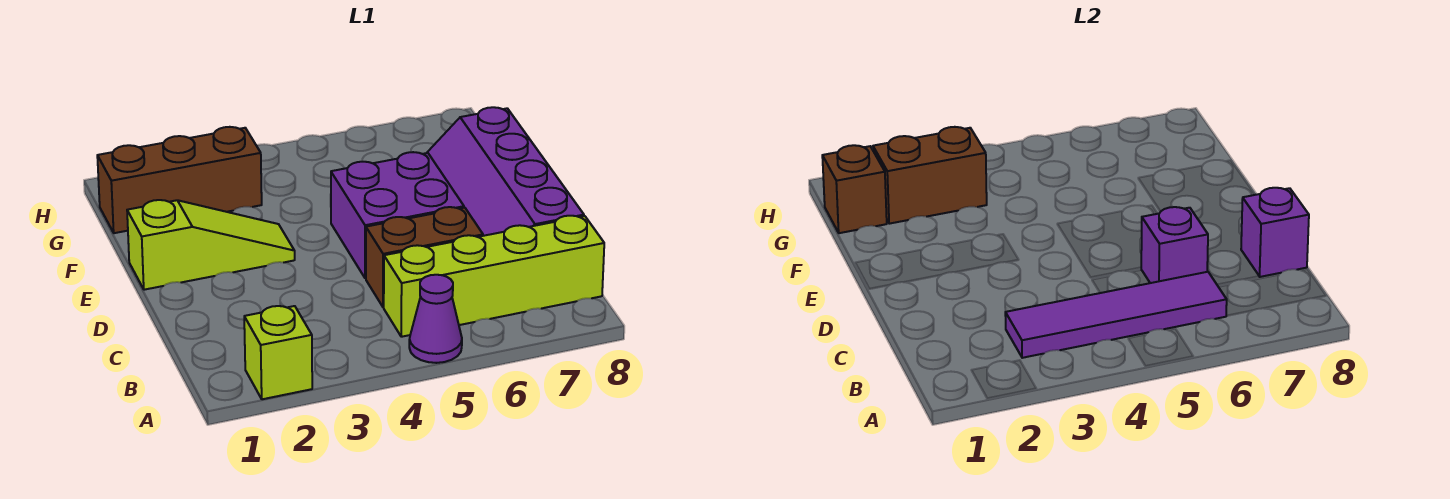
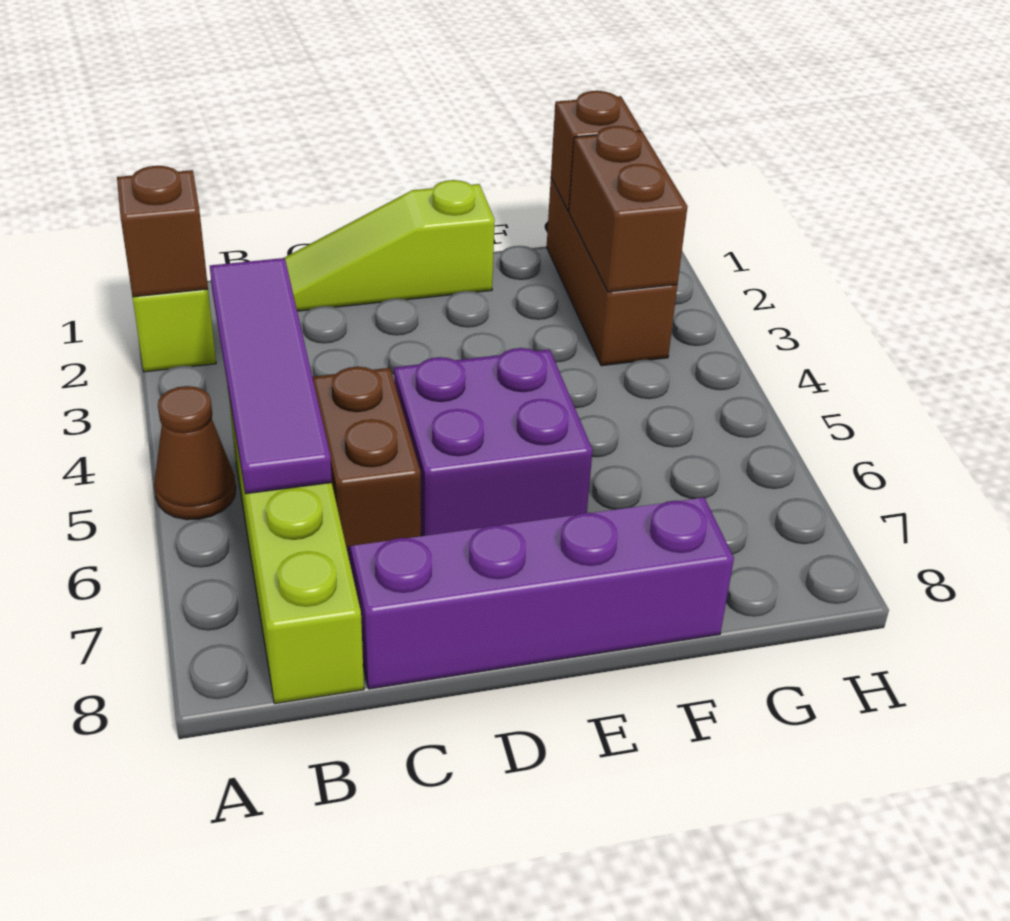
none -> brown brick A2 level 2
purple cone A5 level 1 -> brown cone A5 level 1
purple brick C6 level 2 -> none
purple brick C8 level 2 -> none
lime slope E1:E3 level 1 top 1 -> lime slope C1:E1 level 1 top E

